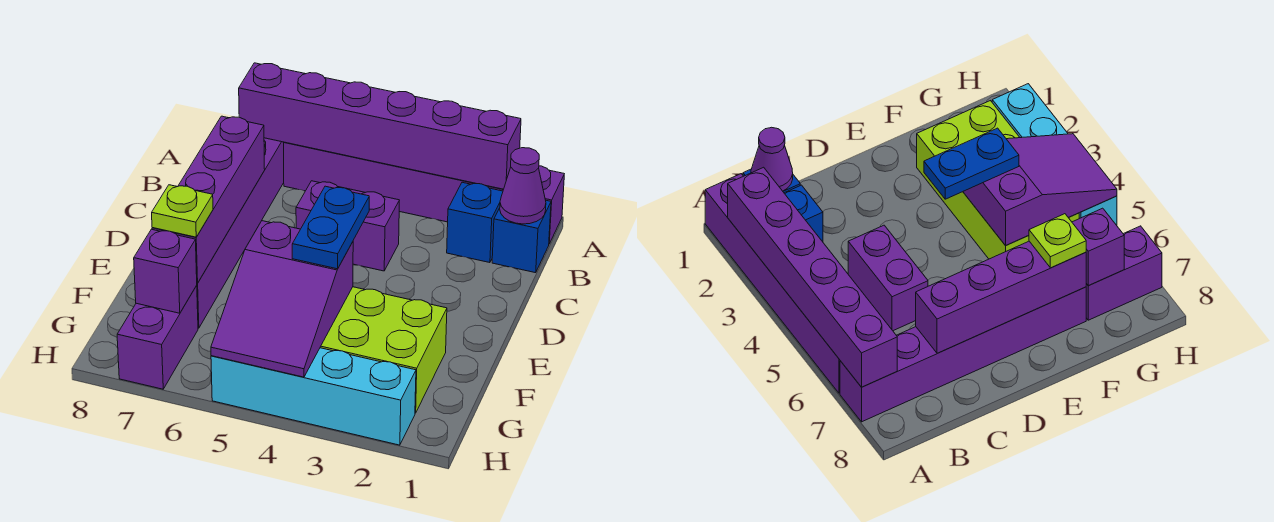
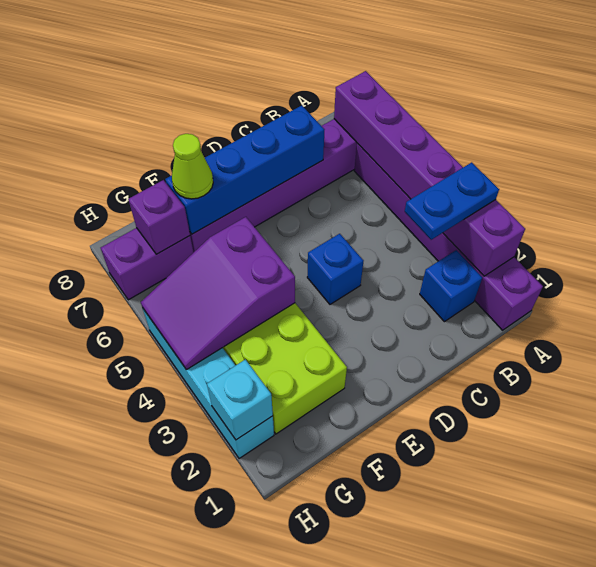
blue brick B1 level 1 -> blue brick D4 level 1
purple cone B1 level 2 -> none
purple brick C4:C5 level 1 -> none
purple brick C7:F7 level 2 -> blue brick C7:F7 level 2
blue plate E4:F4 level 3 -> blue plate A3:B3 level 3
lime plate F7 level 3 -> lime cone F7 level 3
none -> cyan brick H2 level 2

